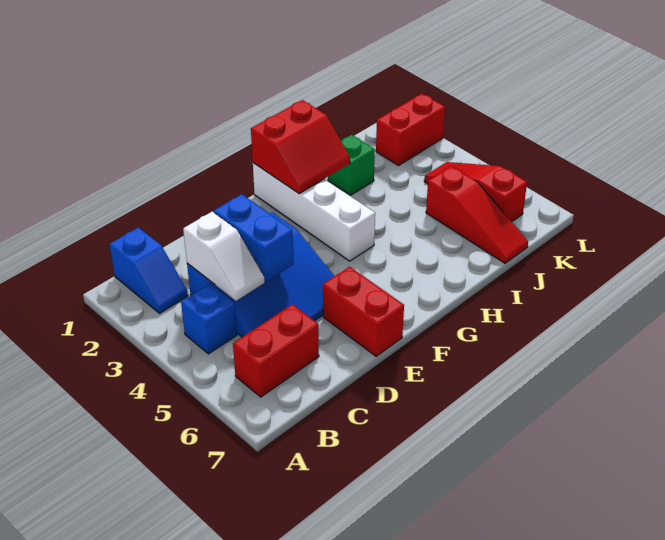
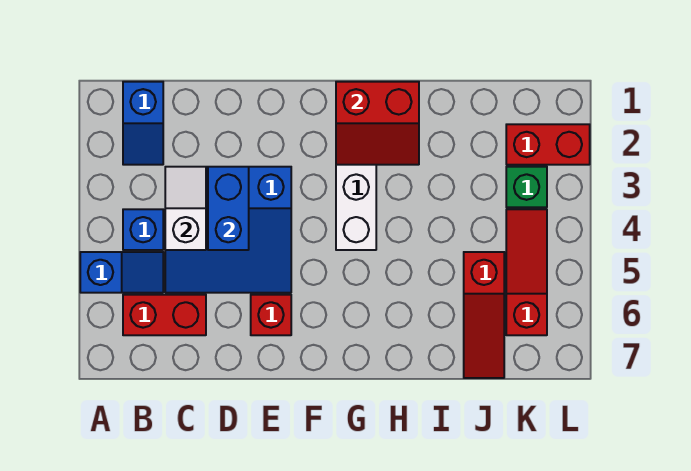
none -> blue slope A5:B5 level 1 top A
white slope C3:C4 level 2 top 3 -> white slope C3:C4 level 2 top 4
red brick E6:E7 level 1 -> red brick E6 level 1
green brick I2 level 1 -> green brick K3 level 1

